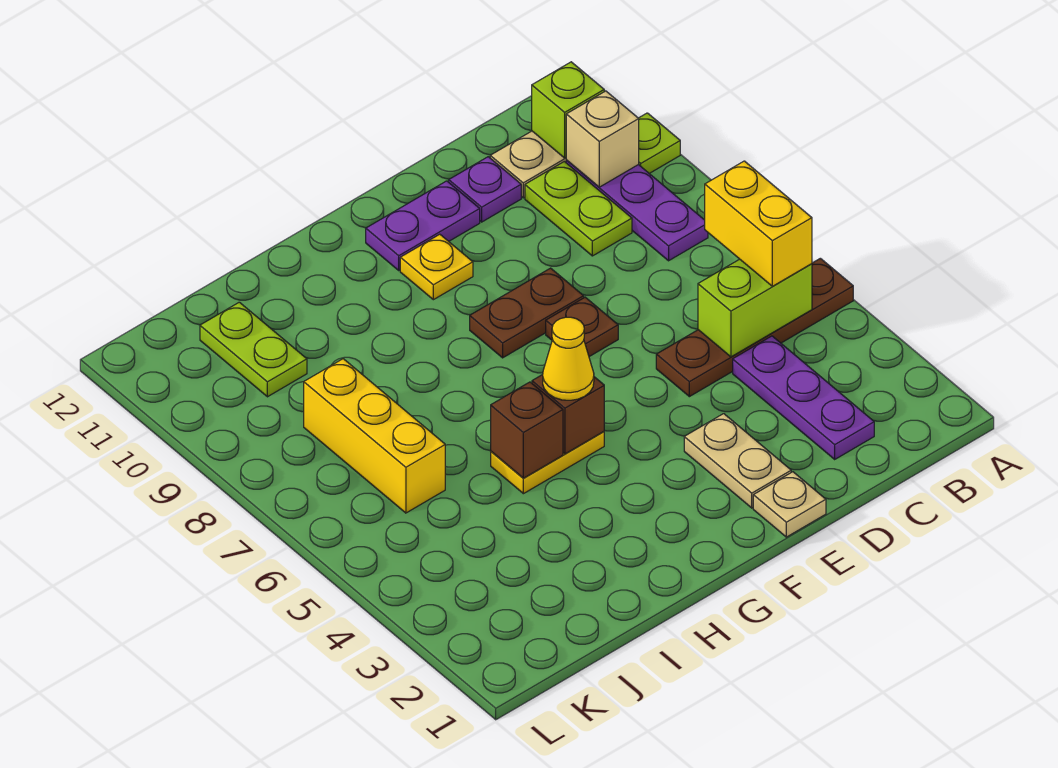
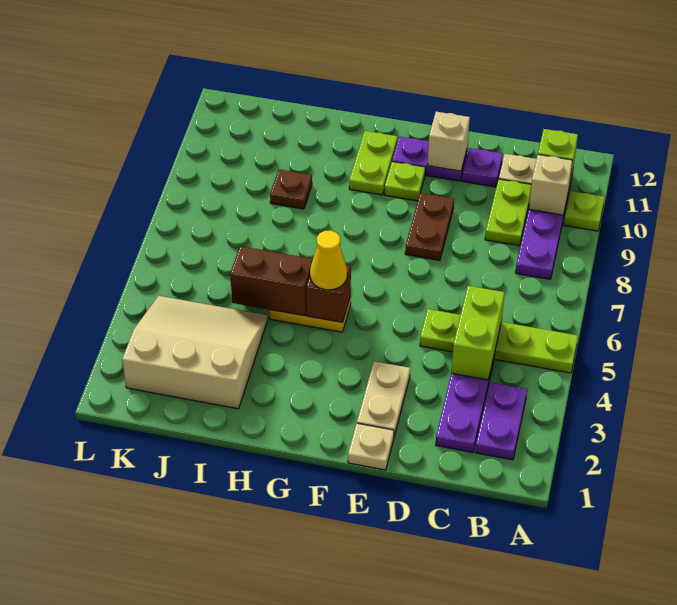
brown plate A5:D5 level 1 -> lime plate A5:D5 level 1
none -> purple plate B2:B3 level 1
lime brick B5:C5 level 2 -> lime brick C4:C5 level 2
yellow brick B5:B6 level 3 -> none
brown plate E7 level 1 -> brown plate I9 level 1
brown plate E8:F8 level 1 -> brown plate E8:E9 level 1
none -> tan brick E11 level 2
yellow plate F10 level 1 -> lime plate F10 level 1
brown brick H5 level 2 -> brown brick H5:I5 level 2
none -> tan slope I2:K4 level 1 top 2
yellow brick J6:J8 level 1 -> none
lime plate J10:J11 level 1 -> lime plate G10:G11 level 1

